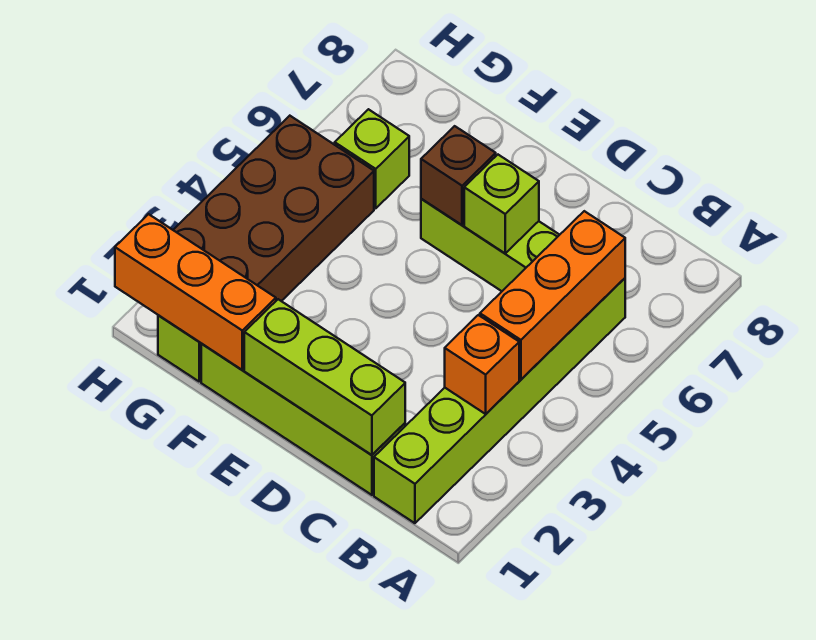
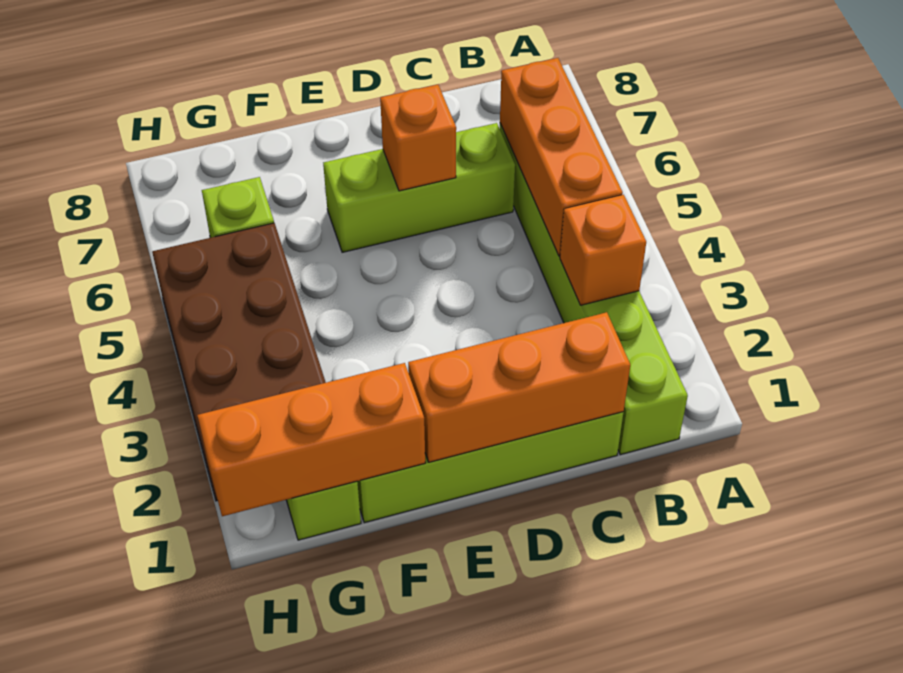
lime brick C1:E1 level 2 -> orange brick C1:E1 level 2
lime brick D6 level 2 -> orange brick D6 level 2
brown brick E6 level 2 -> none

